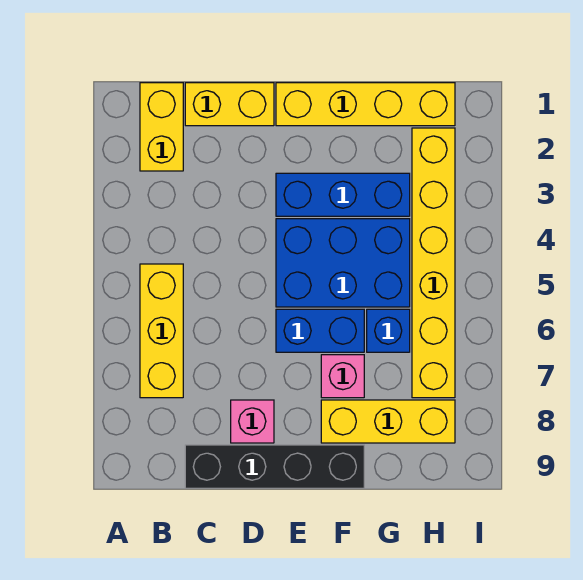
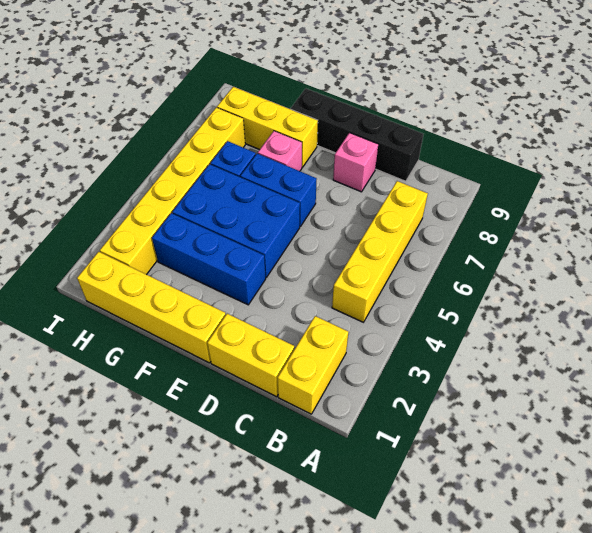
yellow brick B5:B7 level 1 -> yellow brick B4:B7 level 1

